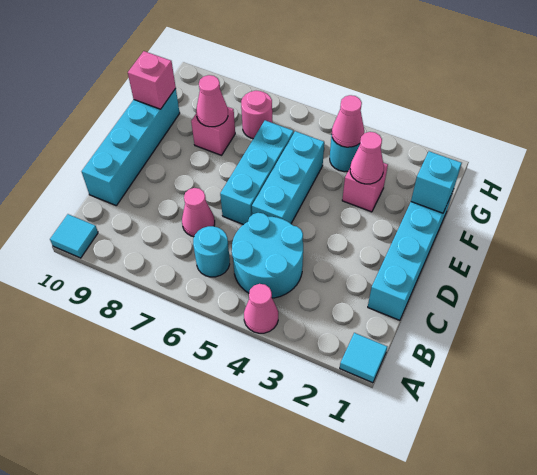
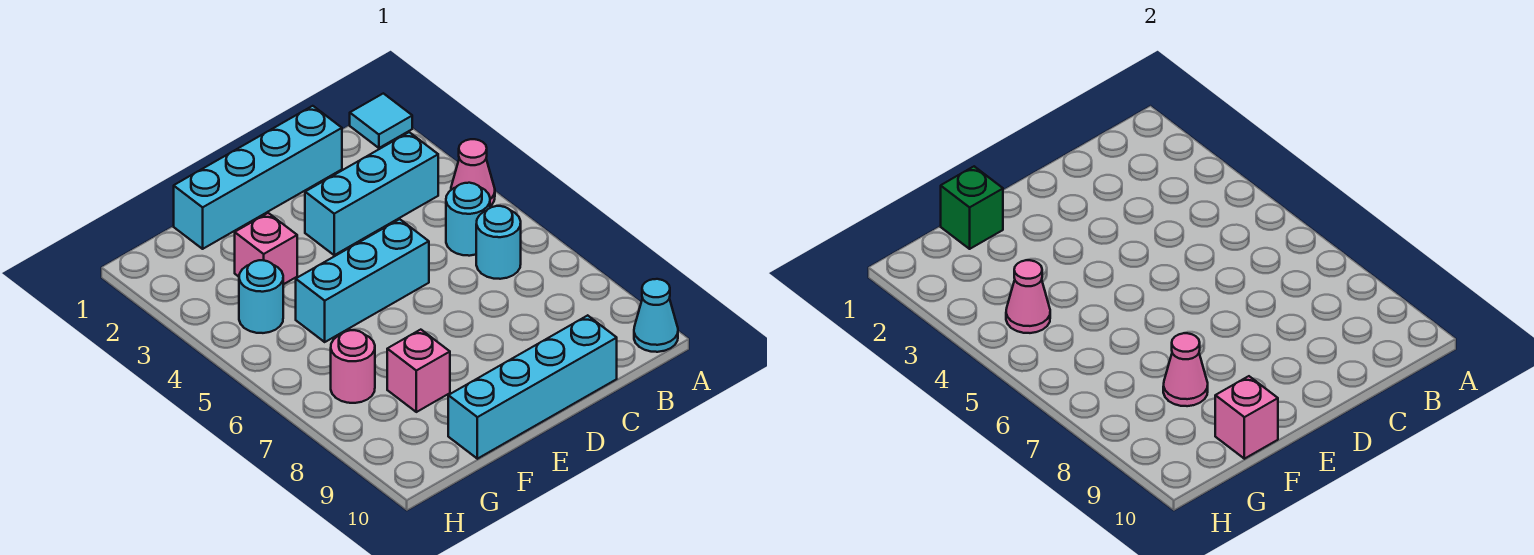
cyan tile A10 level 1 -> cyan cone A10 level 1
cyan round brick B4:C5 level 1 -> cyan round brick B5 level 1
pink cone C7 level 1 -> none
cyan brick D6:F6 level 1 -> cyan brick B3:D3 level 1
cyan brick F1 level 2 -> green brick F1 level 2
pink cone F3 level 2 -> none

